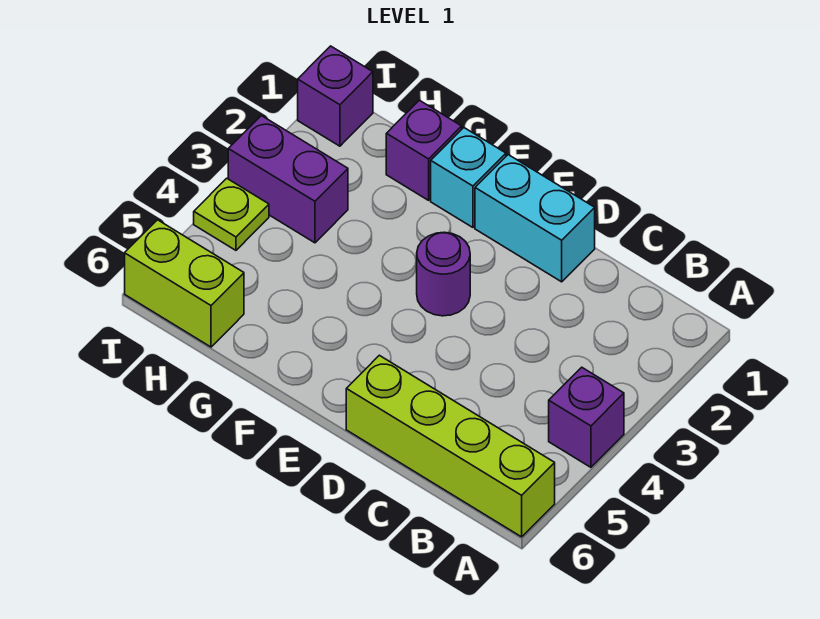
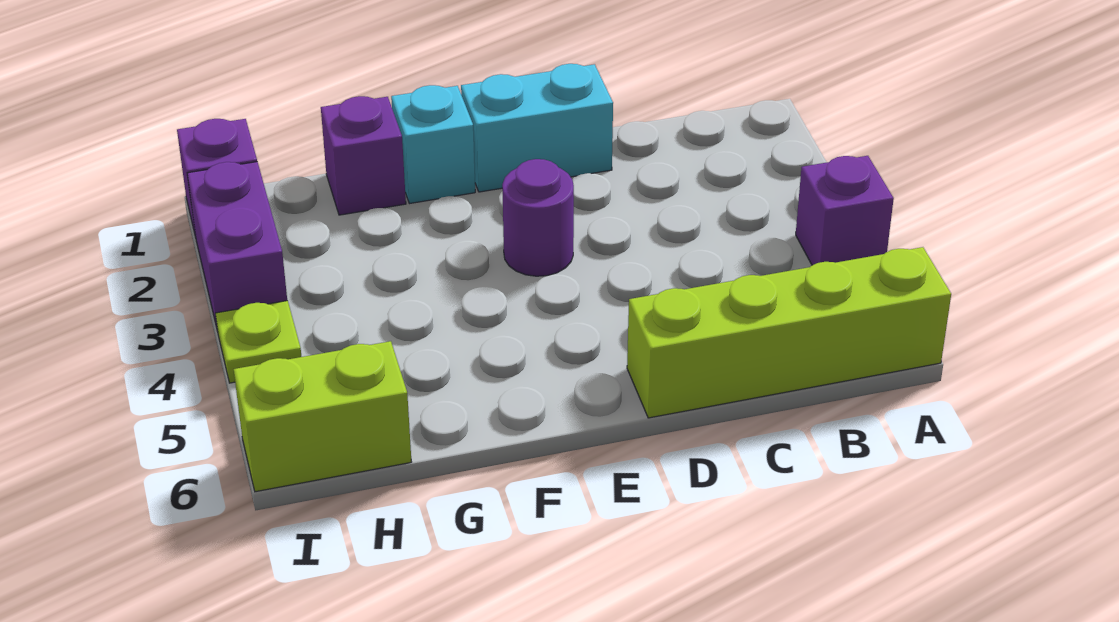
purple brick H3:I3 level 1 -> purple brick I2:I3 level 1

